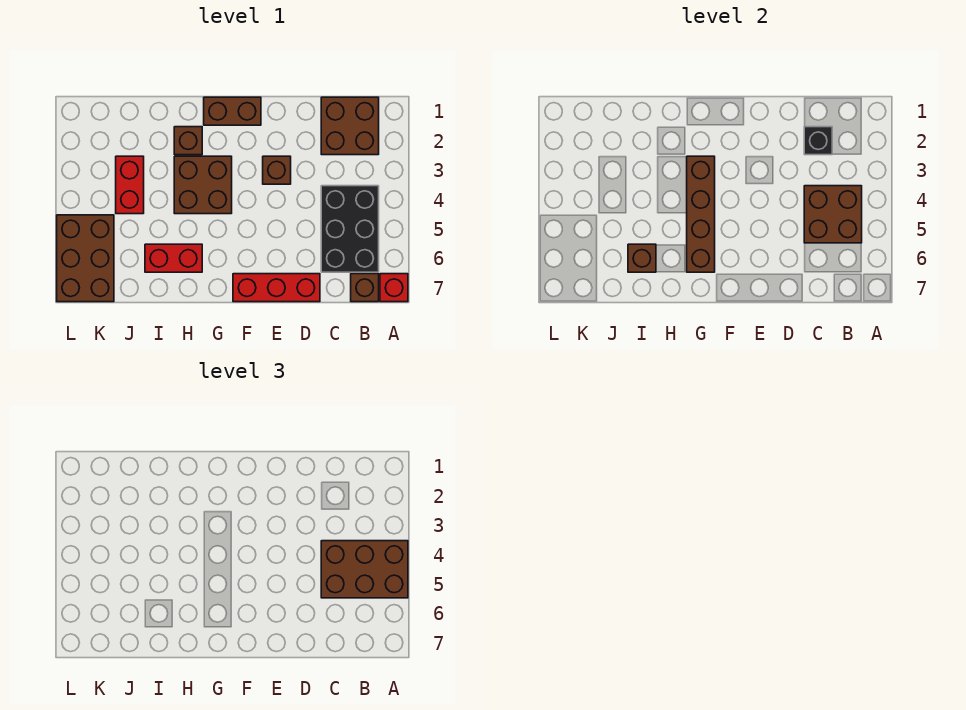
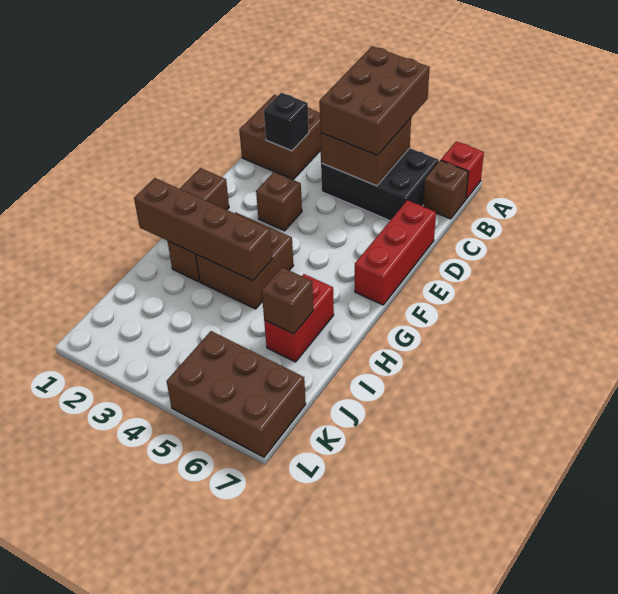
brown brick G3:G6 level 2 -> brown brick H1:H4 level 2
red brick J3:J4 level 1 -> none

